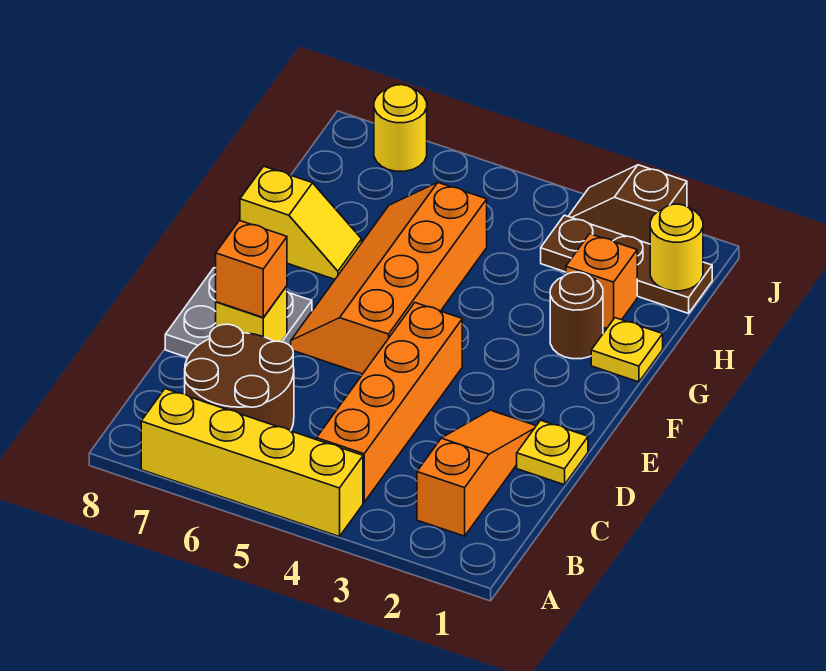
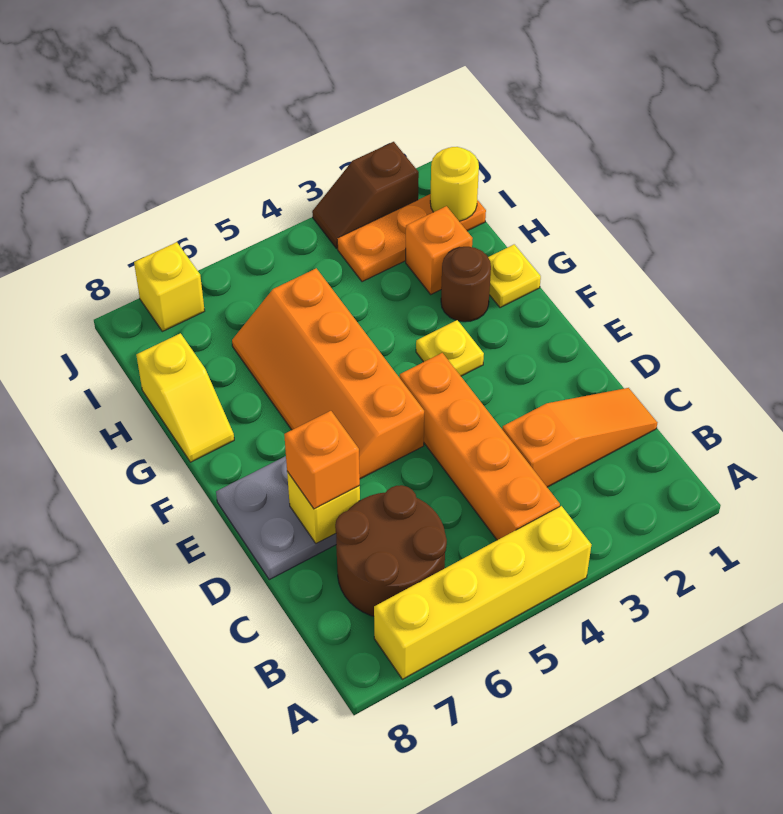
orange slope B2:D2 level 1 top B -> orange slope C1:C3 level 1 top 3
yellow plate D1 level 1 -> yellow plate F3 level 1
yellow slope G7:G8 level 1 top 8 -> yellow slope G8:H8 level 1 top H
brown plate I1:I3 level 1 -> orange plate I1:I3 level 1
yellow round brick J7 level 1 -> yellow brick J7 level 1

